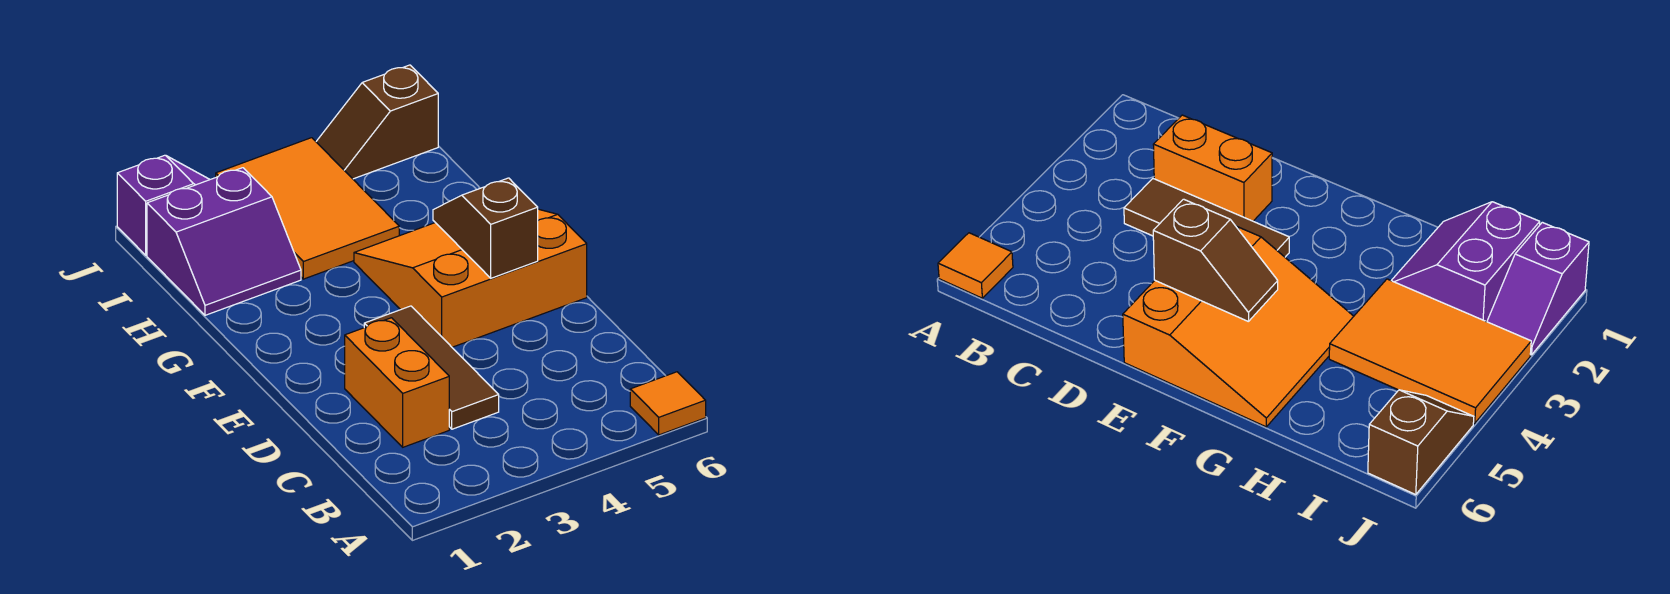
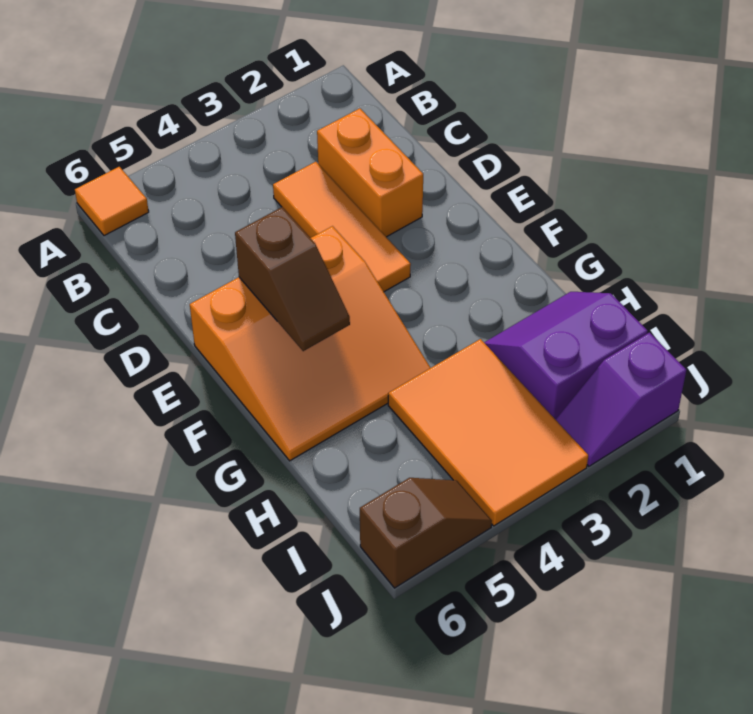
brown tile C3:E3 level 1 -> orange tile C3:E3 level 1

